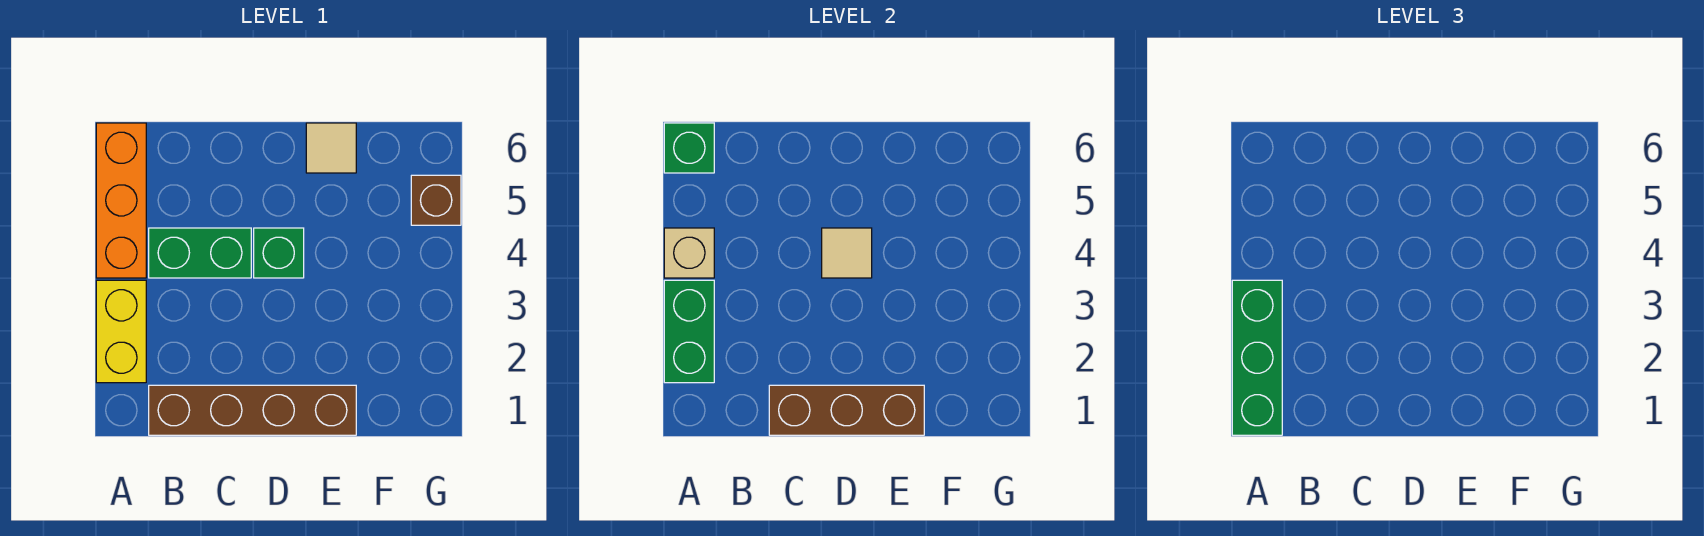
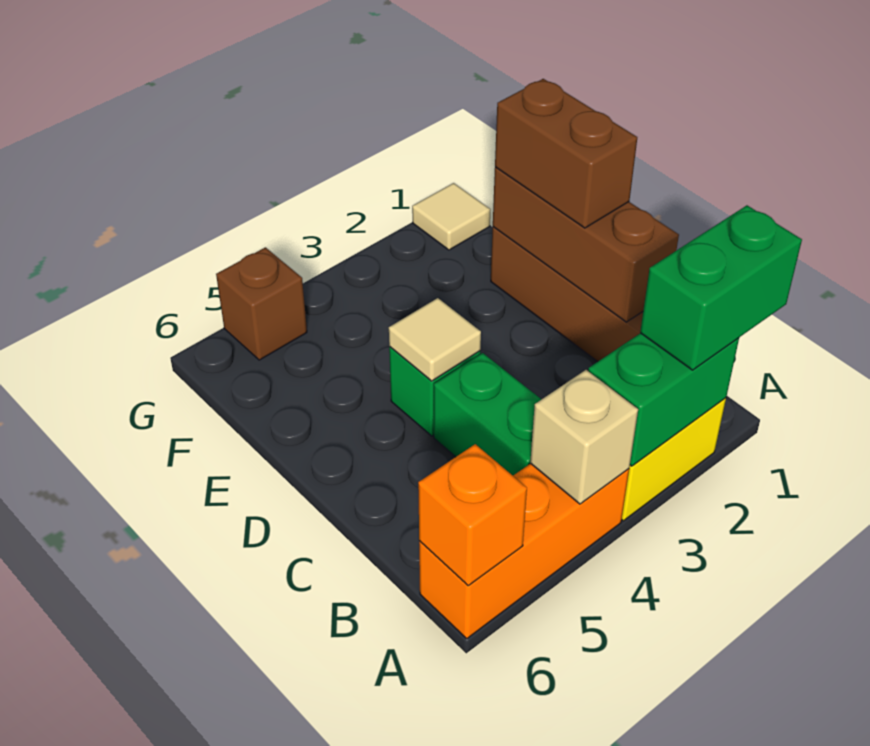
green brick A1:A3 level 3 -> green brick A1:A2 level 3
green brick A6 level 2 -> orange brick A6 level 2
none -> brown brick D1:E1 level 3
tan tile E6 level 1 -> tan tile G1 level 1

